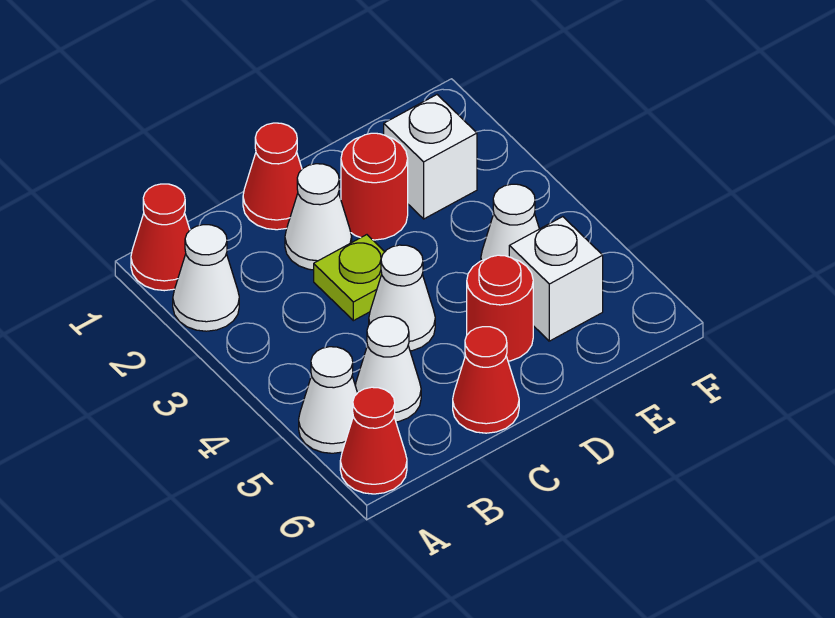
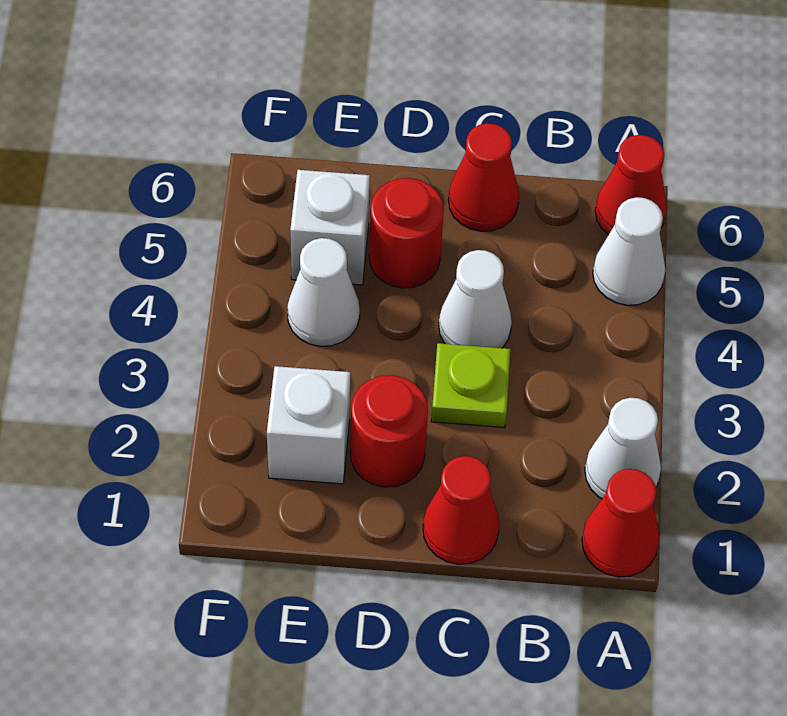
white cone B5 level 1 -> none
white cone C2 level 1 -> none

